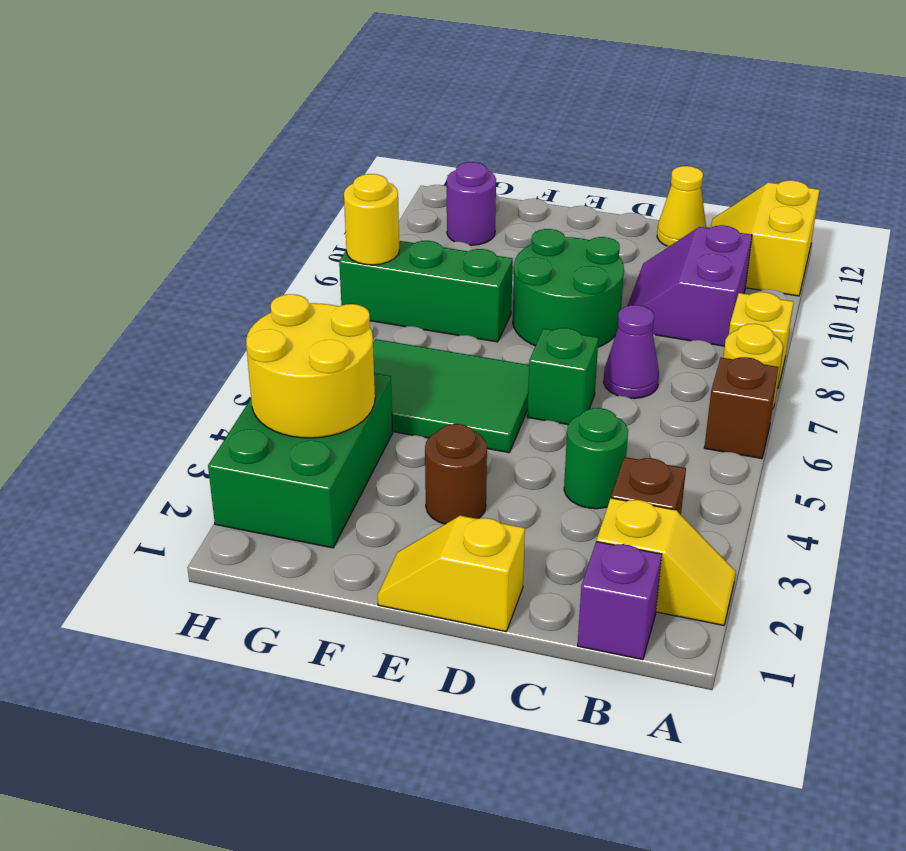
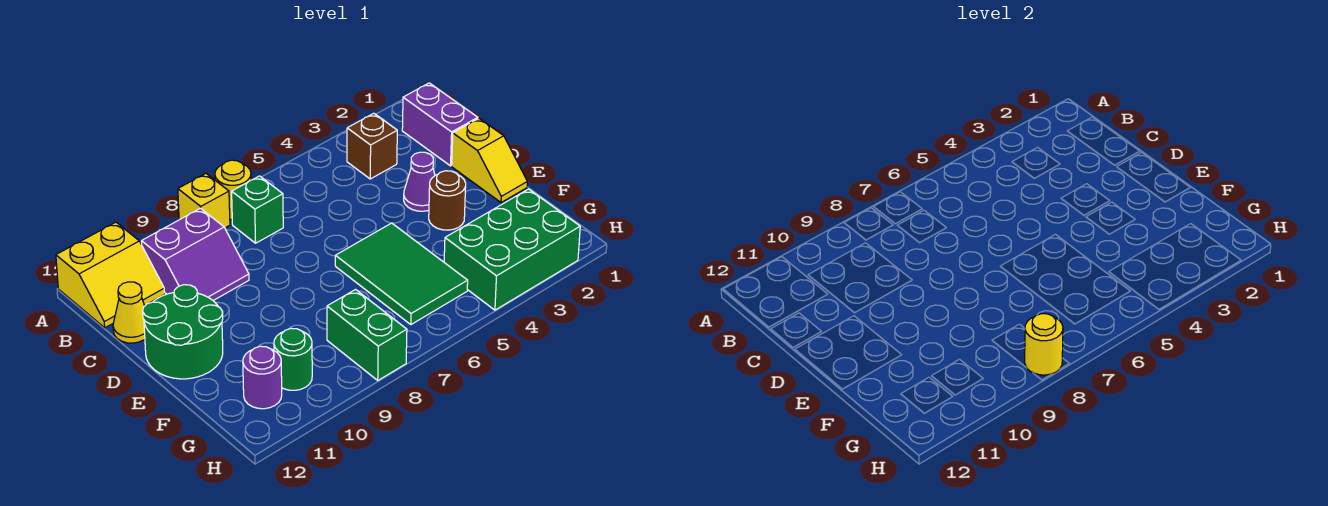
yellow slope A2:B2 level 1 top B -> none
brown brick A6 level 1 -> none
purple brick B1 level 1 -> purple brick B1:C1 level 1
green round brick C4 level 1 -> green round brick G10 level 1
purple cone C7 level 1 -> purple cone D3 level 1
green brick D6 level 1 -> green brick B7 level 1
green round brick D8:E9 level 1 -> green round brick D11:E12 level 1
green brick F8:H8 level 1 -> green brick G8:H8 level 1
yellow round brick G3:H4 level 2 -> none

